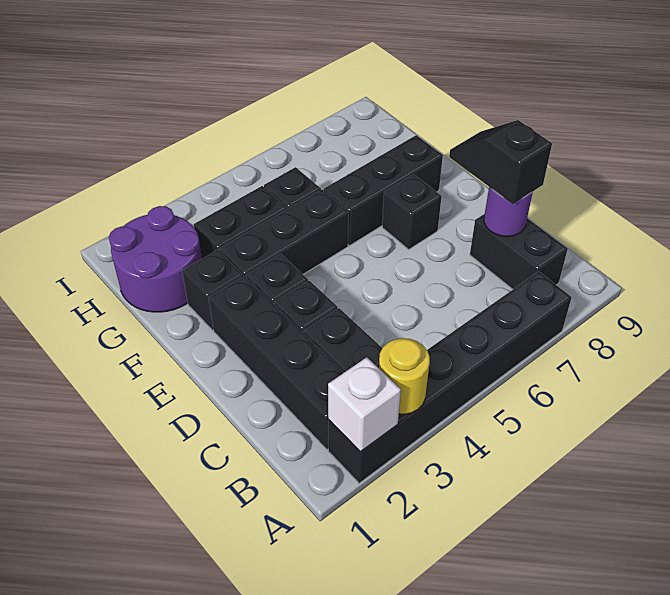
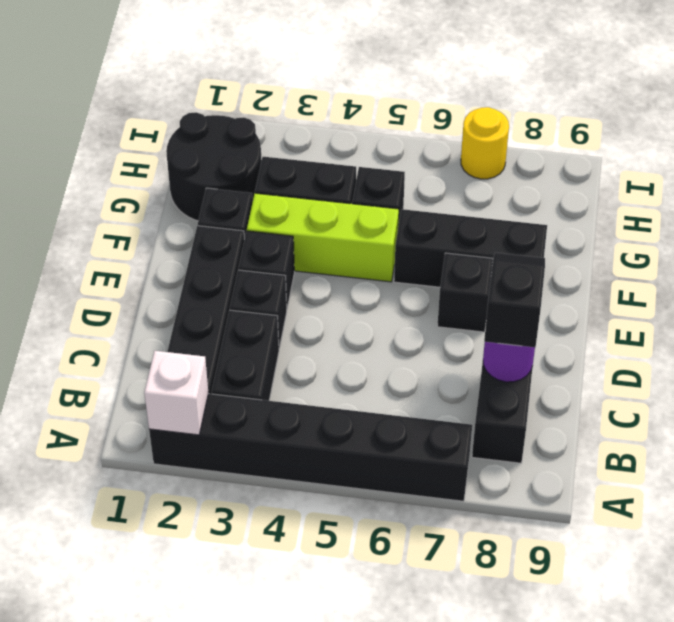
yellow round brick A3 level 2 -> yellow round brick I7 level 1
black brick F3:F5 level 1 -> lime brick F3:F5 level 1
purple round brick G1:H2 level 1 -> black round brick G1:H2 level 1

